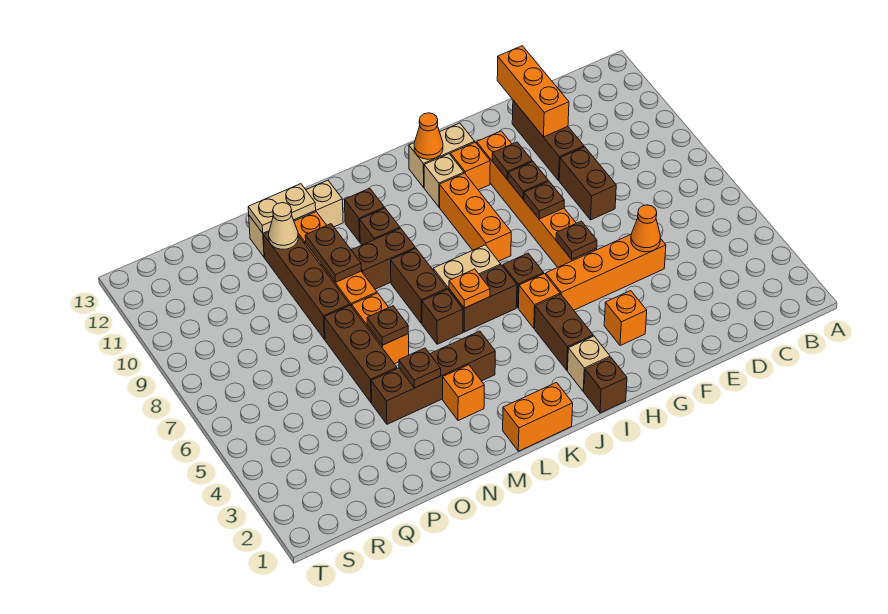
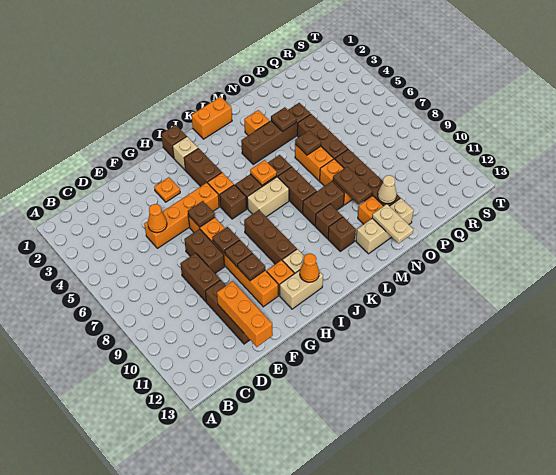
none -> brown brick F7:F8 level 1
orange brick G3 level 1 -> orange plate G3 level 1
orange brick I8:I10 level 1 -> brown brick I8:I10 level 1
tan plate N12:O12 level 2 -> tan plate N12:N13 level 2

